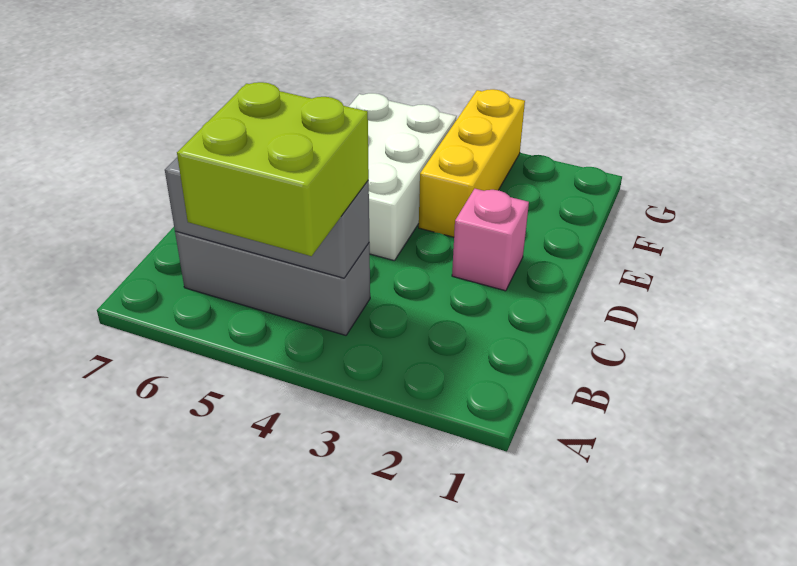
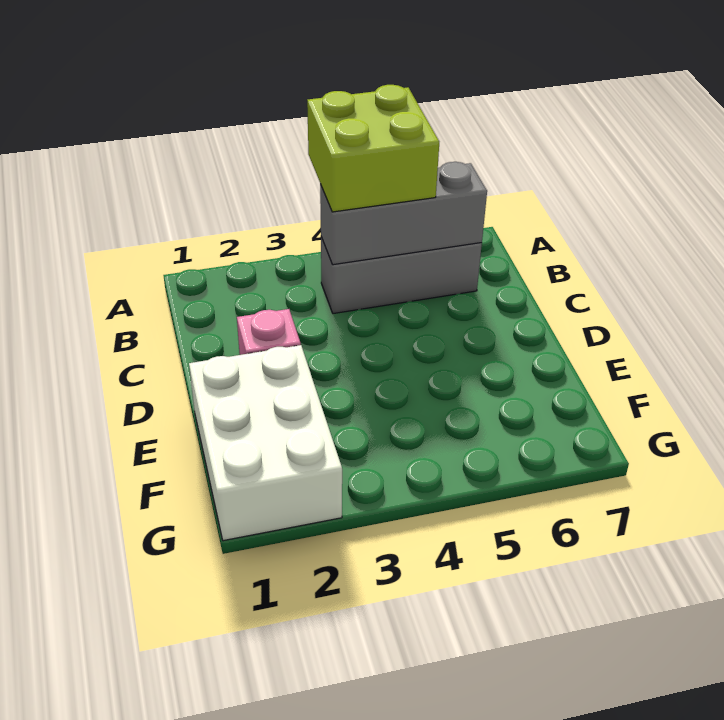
white brick D4:F5 level 1 -> white brick E1:G2 level 1
yellow brick E3:G3 level 1 -> none

